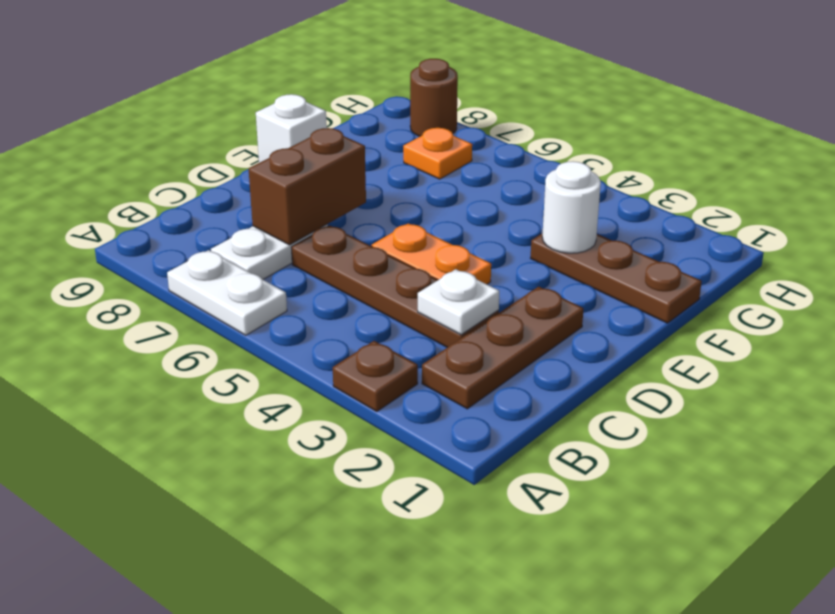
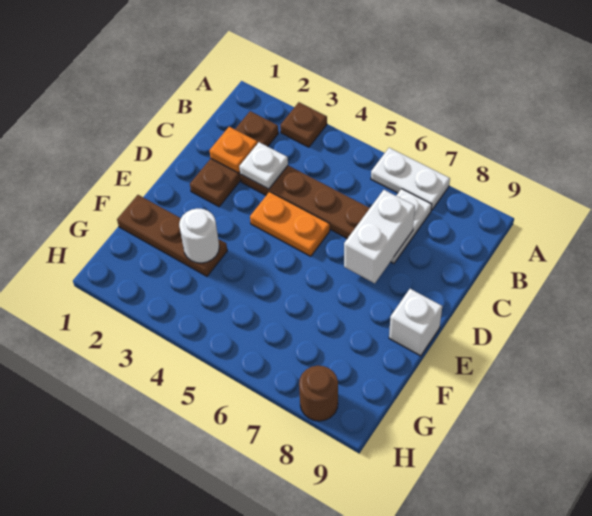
brown brick C7:D7 level 2 -> white brick C7:D7 level 2
orange plate G7 level 1 -> orange plate C2 level 2

